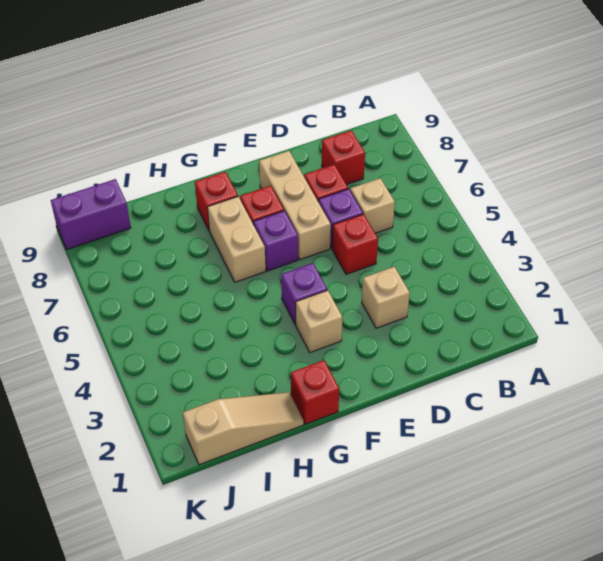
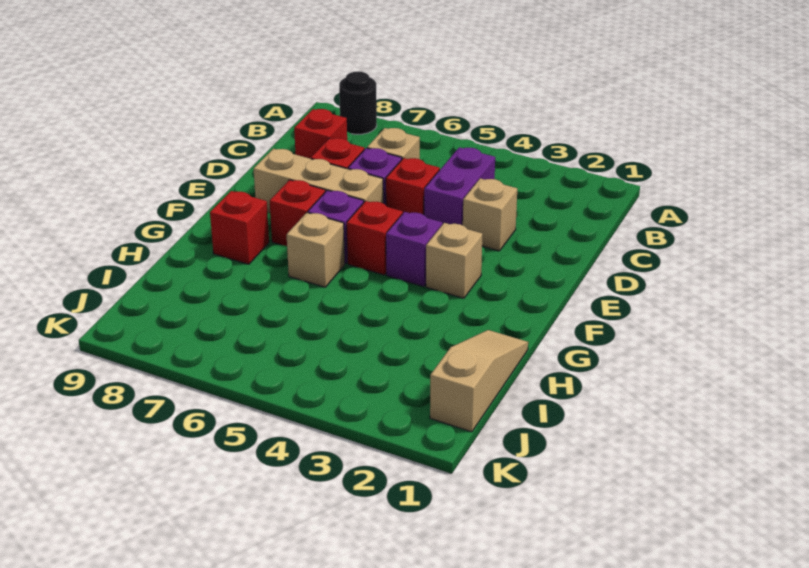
none -> black round brick A8 level 1
red brick G1 level 1 -> red brick F5 level 1
tan brick G6:G7 level 1 -> tan brick G6 level 1
purple brick J9:K9 level 1 -> purple brick C4:D4 level 1

